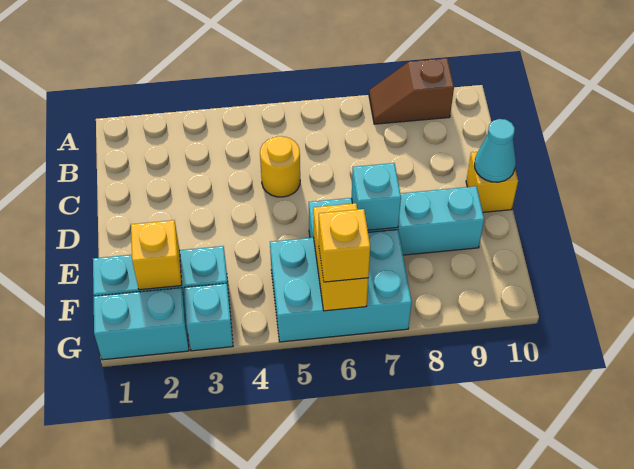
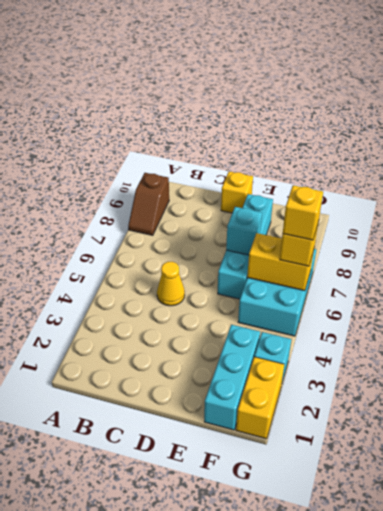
yellow round brick C5 level 1 -> yellow cone C5 level 1
cyan cone D10 level 2 -> none
yellow brick F2 level 2 -> yellow brick G6 level 4
cyan brick G1:G2 level 1 -> yellow brick G1:G2 level 1

